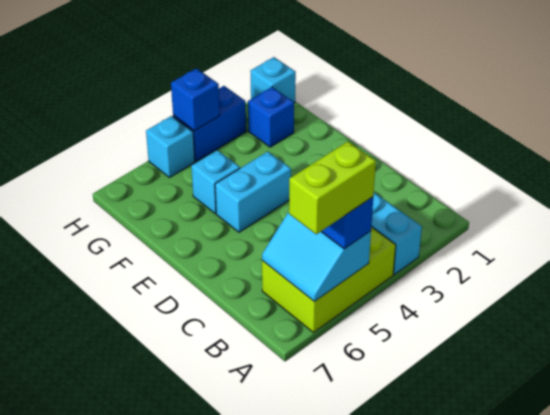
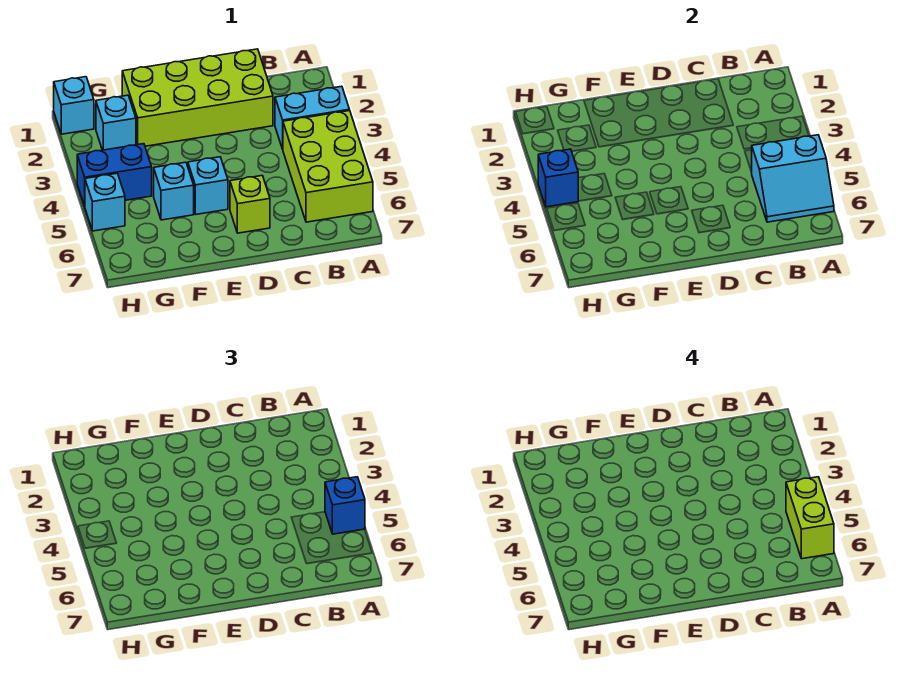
none -> lime brick C1:F2 level 1
none -> lime brick D6 level 1
cyan brick E4:E5 level 1 -> cyan brick E5 level 1
blue brick G2 level 1 -> cyan brick G2 level 1
blue brick H3:H4 level 1 -> blue brick G4:H4 level 1

